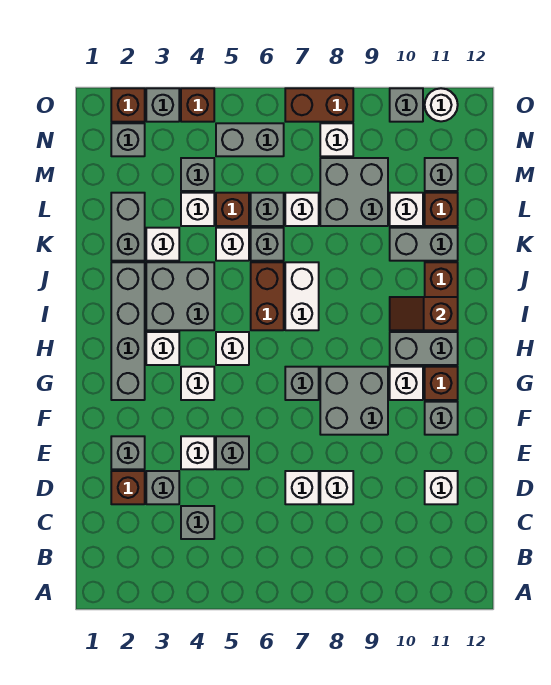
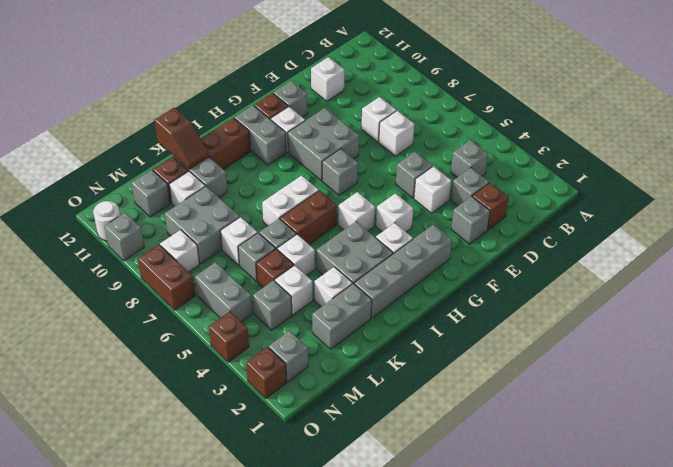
brown slope I10:I11 level 2 top 11 -> brown slope K11:K12 level 2 top 12
grey brick O3 level 1 -> none

